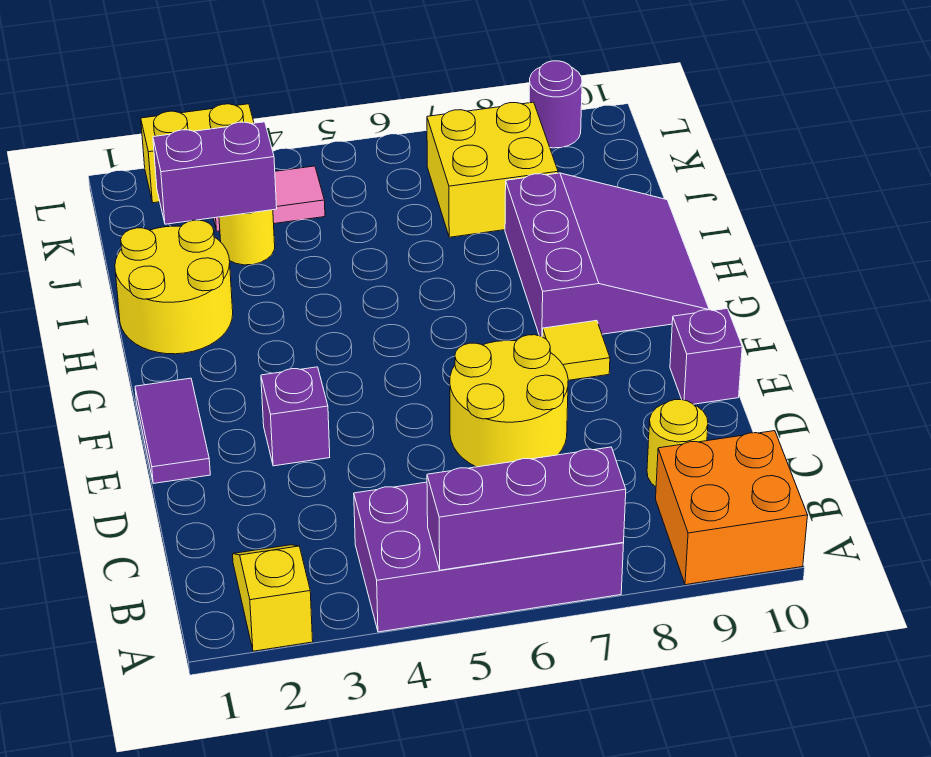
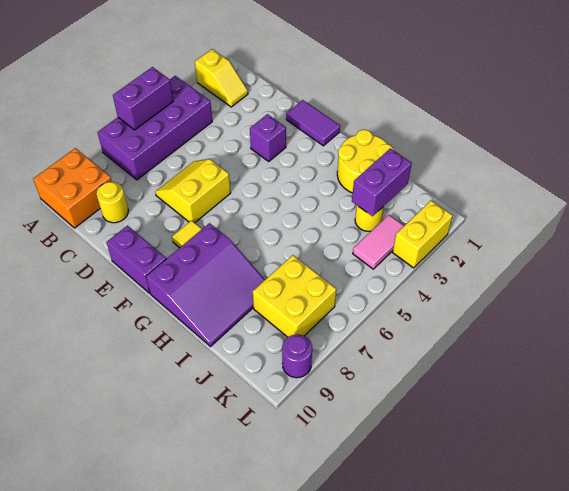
purple brick A5:A7 level 2 -> purple brick A5:A6 level 2
yellow round brick D6:E7 level 1 -> yellow slope D6:E7 level 1 top E
purple brick E10 level 1 -> purple brick E10:F10 level 1
purple slope G8:I10 level 1 top 8 -> purple slope G8:I10 level 1 top G

